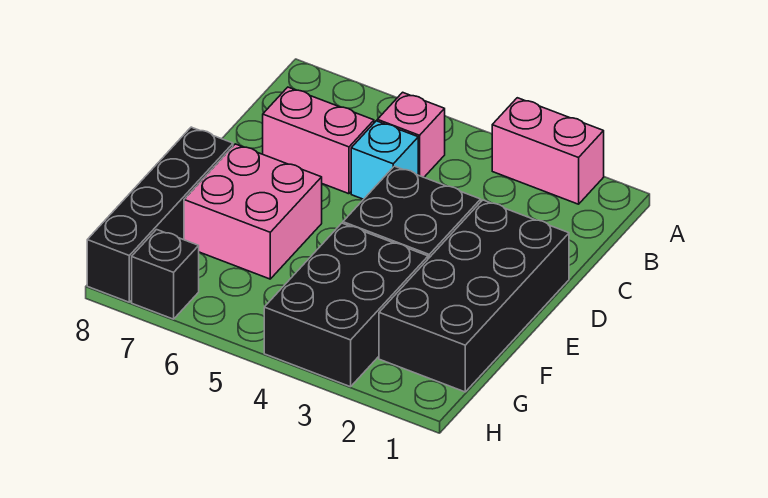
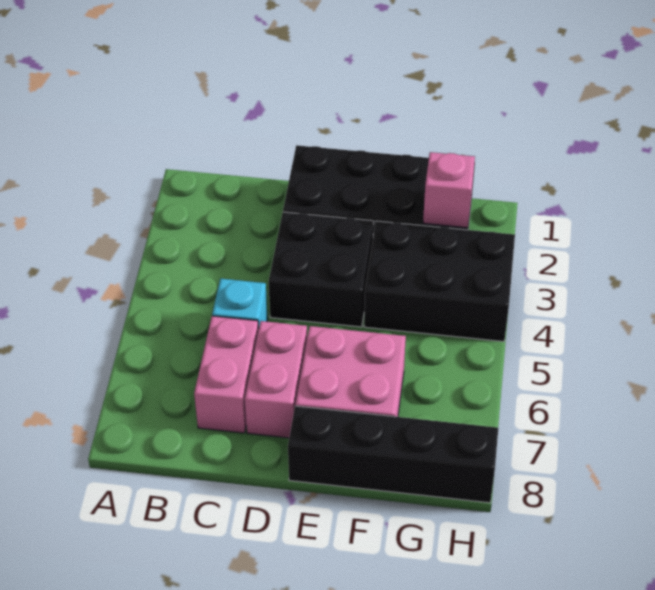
pink brick A2:A3 level 1 -> pink brick D6:D7 level 1
pink brick B5 level 1 -> pink brick G2 level 2
black brick H7 level 1 -> none

